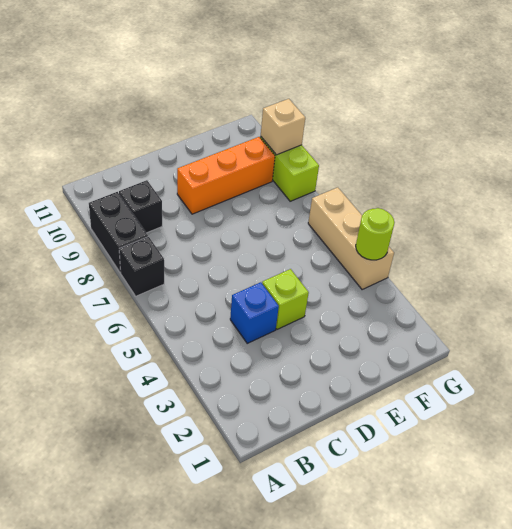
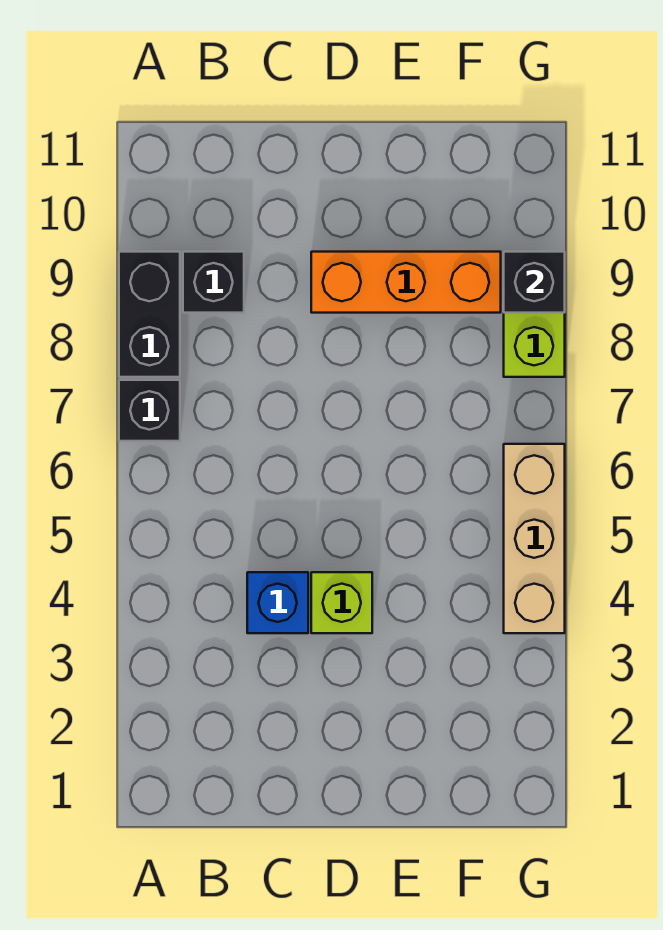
lime round brick G4 level 2 -> none
tan brick G9 level 2 -> black brick G9 level 2

